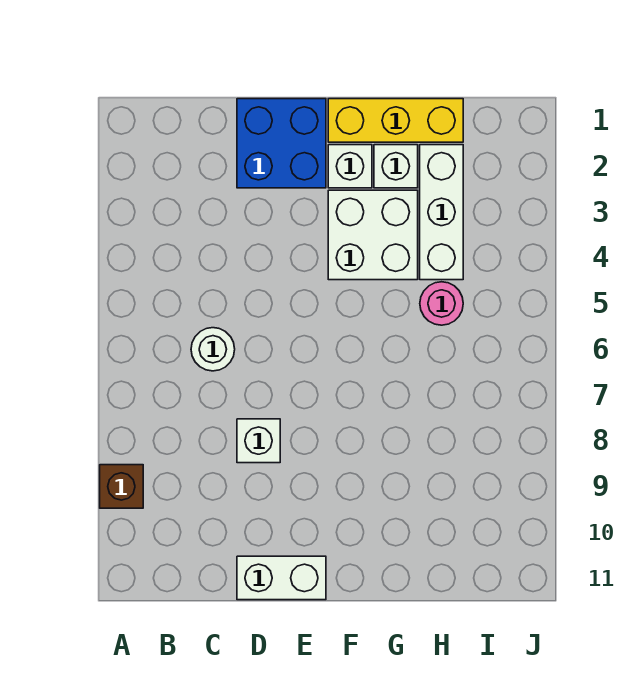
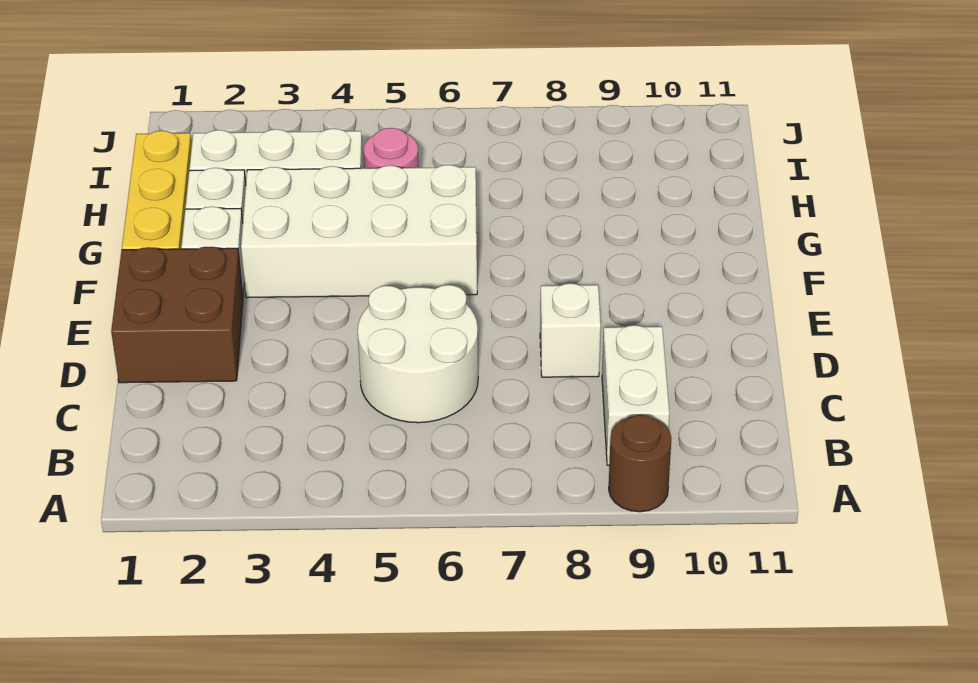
brown brick A9 level 1 -> brown round brick A9 level 1
white round brick C6 level 1 -> white round brick C5:D6 level 1
blue brick D1:E2 level 1 -> brown brick D1:E2 level 1
white brick D11:E11 level 1 -> white brick B9:C9 level 1
white brick F3:G4 level 1 -> white brick F3:G6 level 1

